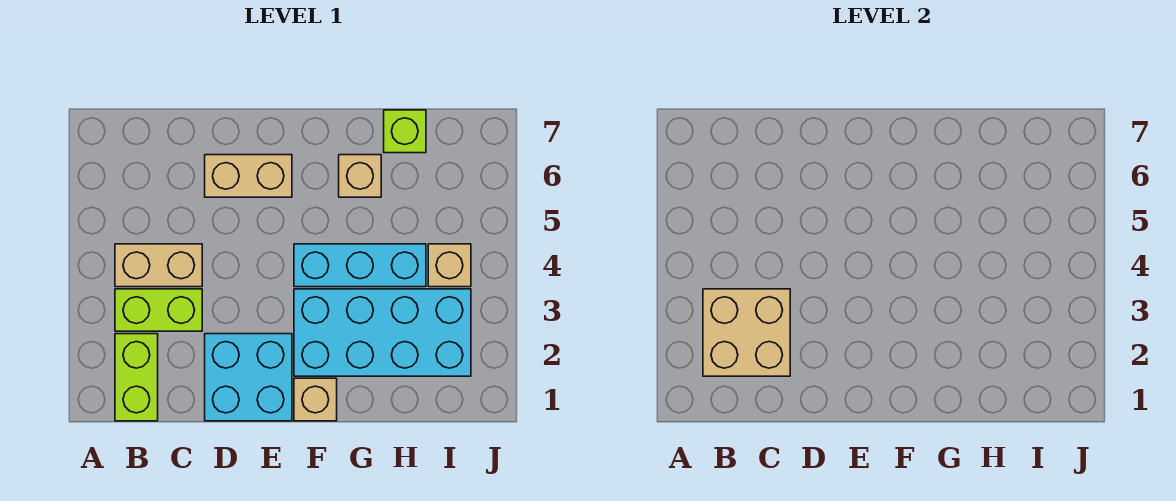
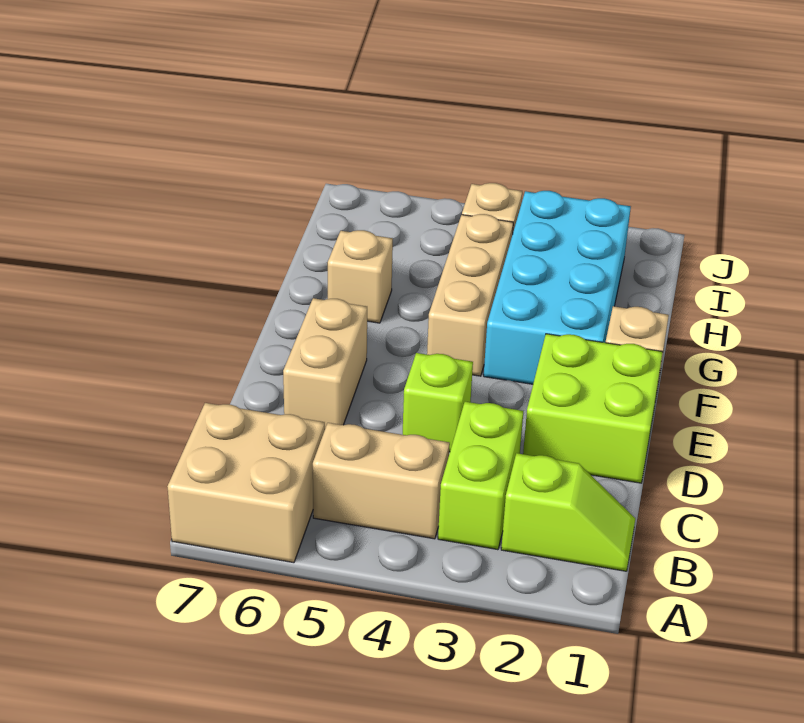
lime brick B1:B2 level 1 -> lime slope B1:B2 level 1 top 2
tan brick B2:C3 level 2 -> tan brick A6:B7 level 1
tan brick B4:C4 level 1 -> tan brick B4:B5 level 1
cyan brick D1:E2 level 1 -> lime brick D1:E2 level 1
cyan brick F4:H4 level 1 -> tan brick F4:H4 level 1
lime brick H7 level 1 -> lime brick D4 level 1

